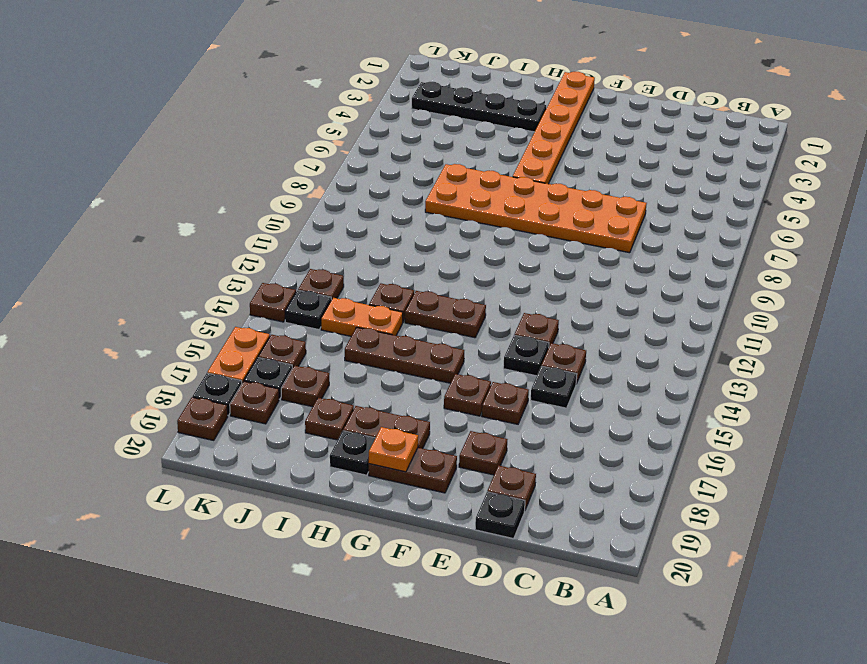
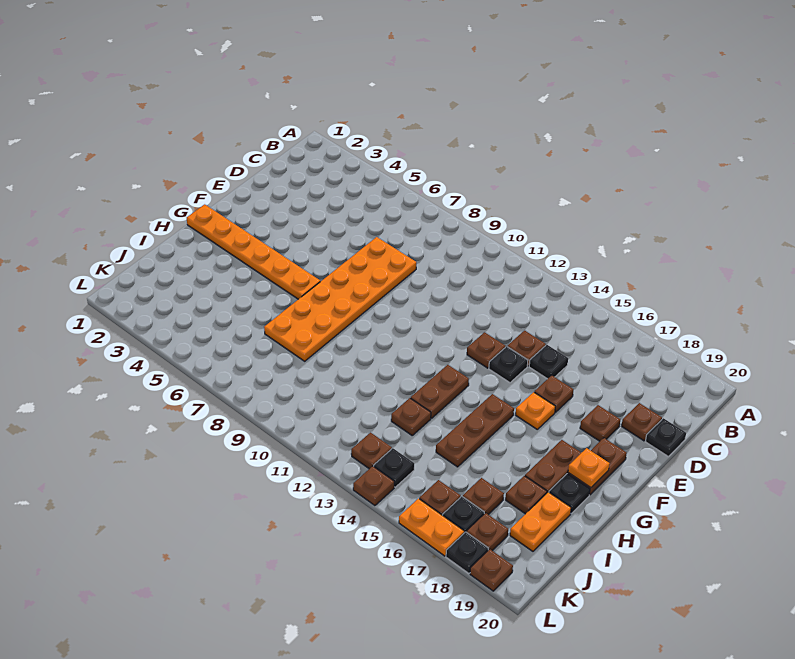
brown plate F16 level 1 -> orange plate F16 level 1
black plate H3:K3 level 1 -> none
orange plate I14:J14 level 1 -> orange plate I19:J19 level 1

